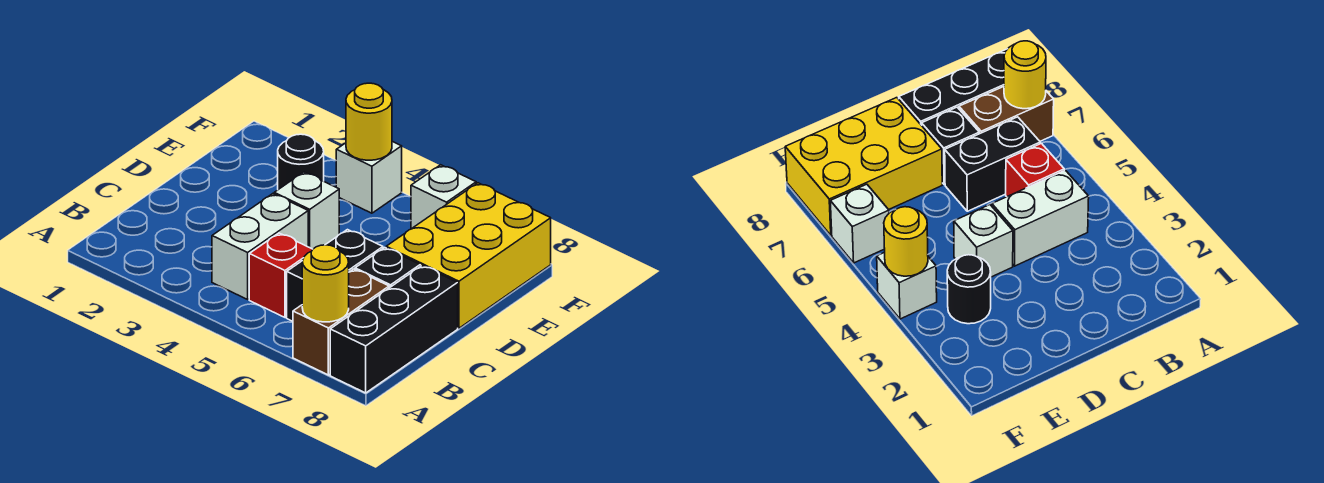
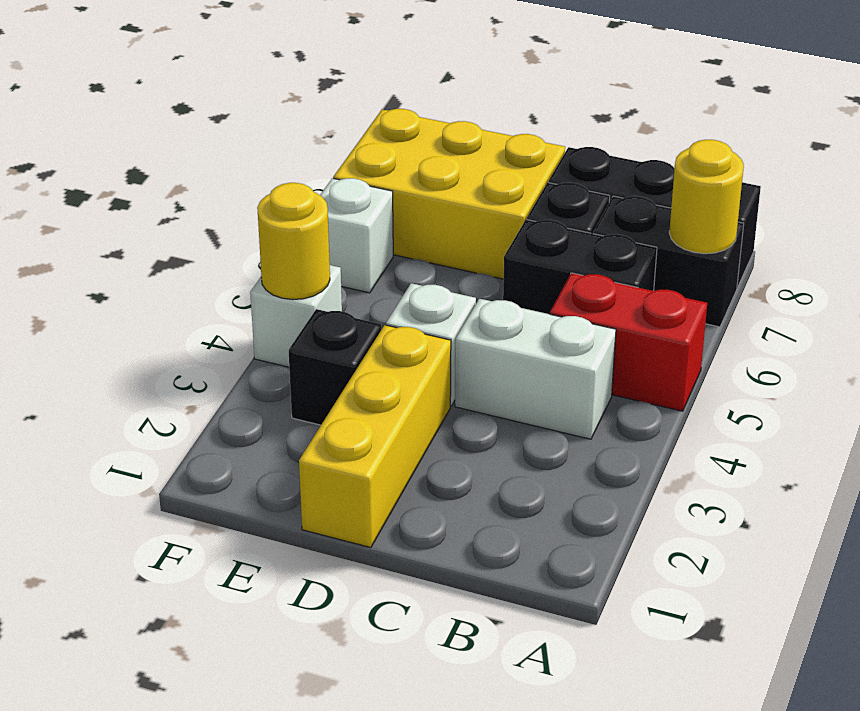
brown brick A7:B7 level 1 -> black brick A7:B7 level 1
red brick B5 level 1 -> red brick A5:B5 level 1
none -> yellow brick D1:D3 level 1
black round brick E3 level 1 -> black brick E3 level 1

